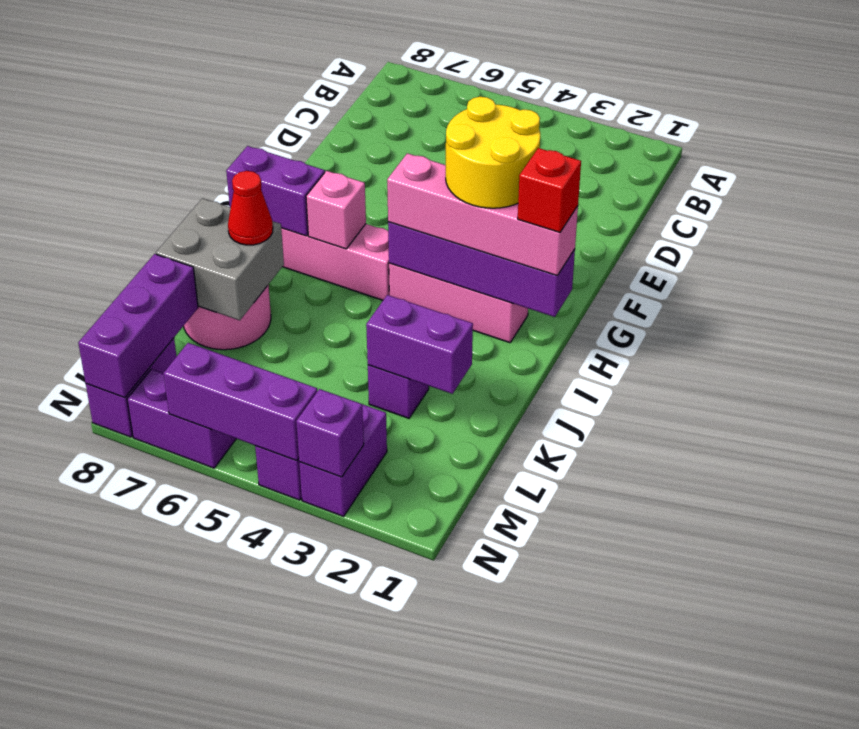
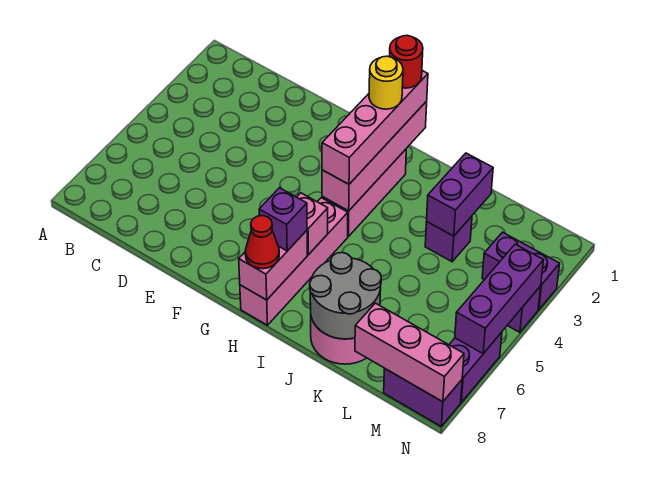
yellow round brick G2:H3 level 4 -> yellow round brick H2 level 4
purple brick H1:H4 level 2 -> pink brick H1:H4 level 2
red brick H1 level 4 -> red round brick H1 level 4
purple brick H7:H8 level 2 -> pink brick H7:H8 level 2
grey brick J7:K8 level 2 -> grey round brick J7:K8 level 2
red cone J7 level 3 -> red cone H8 level 3
purple brick L8:N8 level 2 -> pink brick L8:N8 level 2
purple brick N3 level 2 -> purple brick H7 level 3

